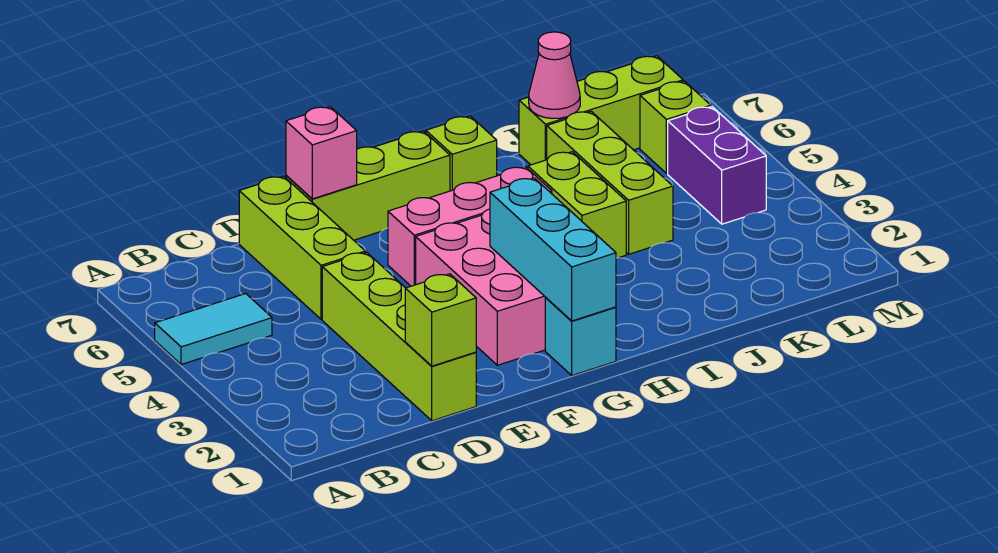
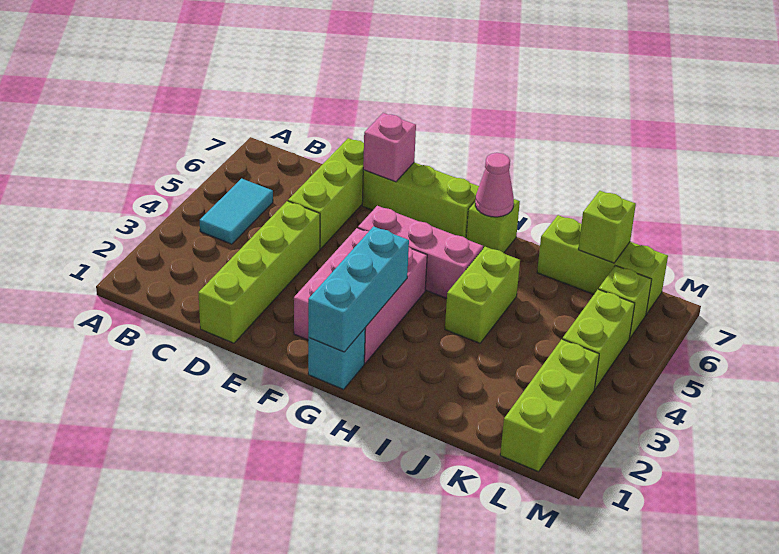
cyan tile A5:B5 level 1 -> cyan tile B4:B5 level 1
lime brick D1 level 2 -> lime brick K7 level 2
lime brick J4:J6 level 1 -> lime brick L1:L3 level 1
pink cone J7 level 2 -> pink cone H7 level 2
purple brick L4:L5 level 1 -> lime brick L4:L5 level 1

